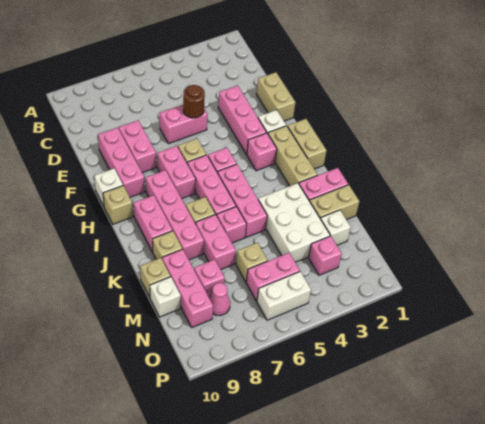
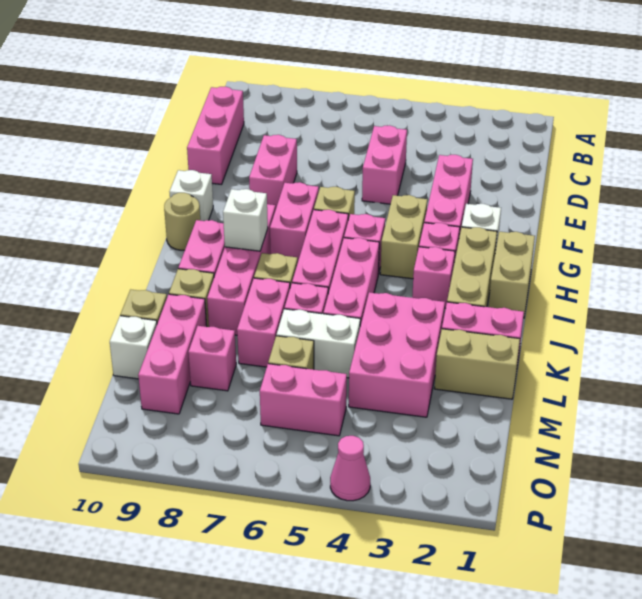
tan brick E1:F1 level 1 -> tan brick G4:H4 level 1
pink brick E5:E6 level 1 -> pink brick D5:E5 level 1
brown round brick E5 level 2 -> none
pink brick E9:G9 level 1 -> pink brick C10:E10 level 1
tan brick H10 level 1 -> tan round brick H10 level 1
white brick K3:M4 level 1 -> pink brick K3:M4 level 1
white brick M2 level 1 -> white brick I8 level 2
pink brick N3 level 1 -> pink brick I3 level 1
pink cone N8 level 1 -> pink cone P4 level 1
white brick O5:O6 level 1 -> white brick L5:L6 level 1

